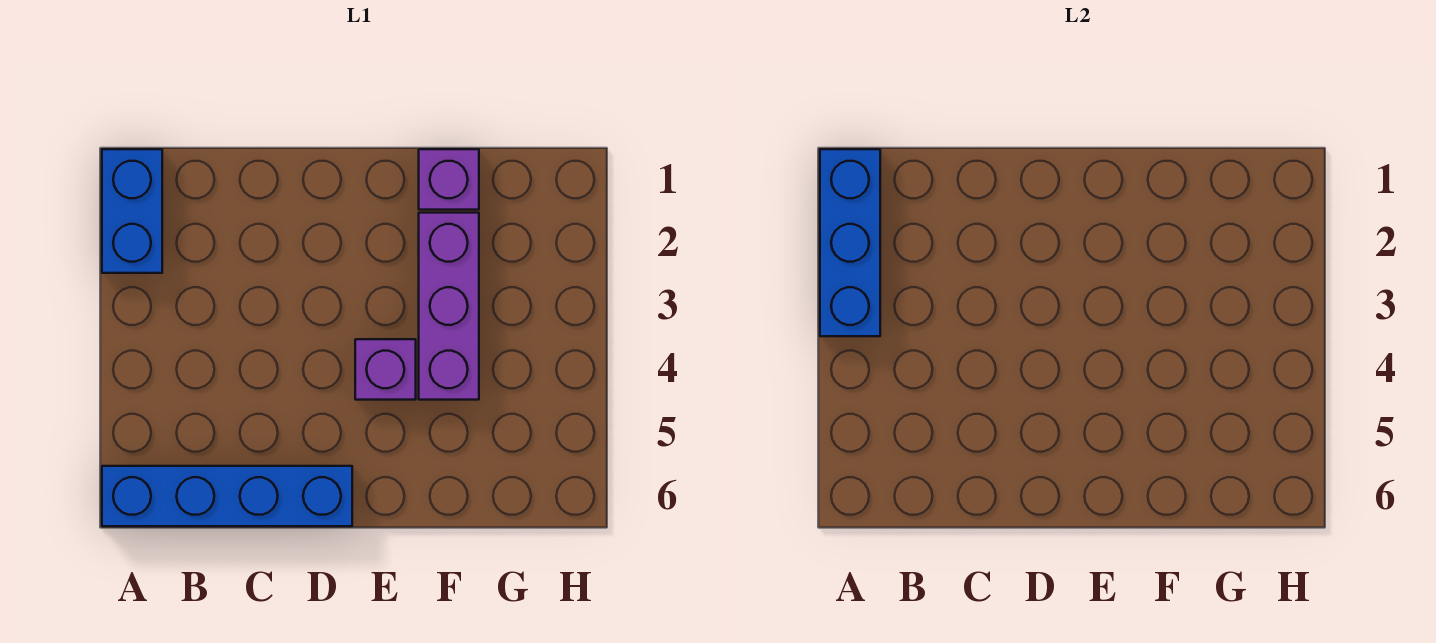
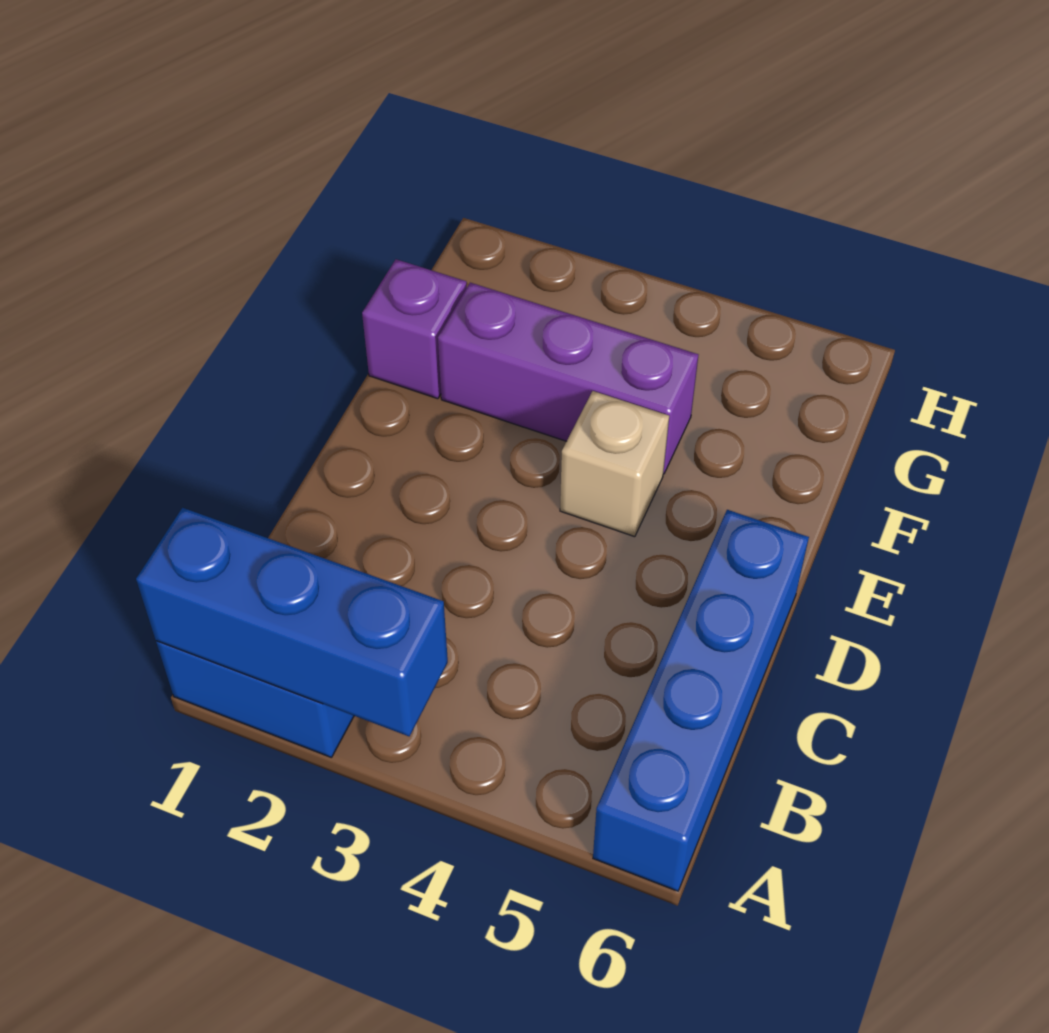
purple brick E4 level 1 -> tan brick E4 level 1

